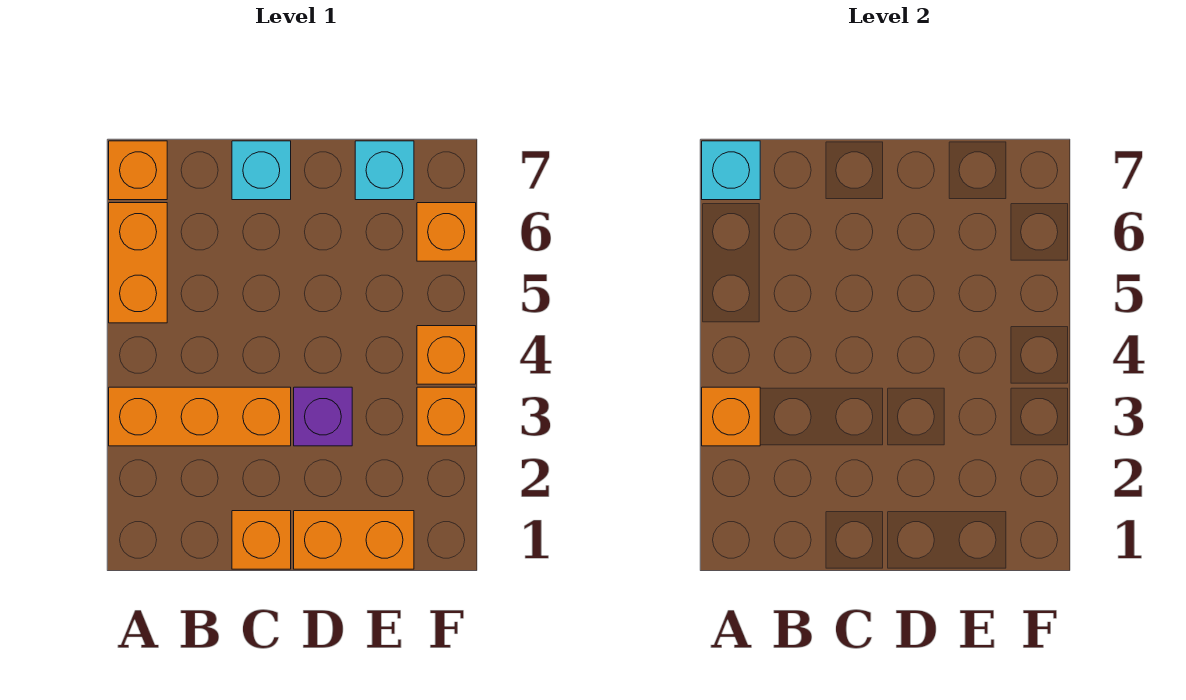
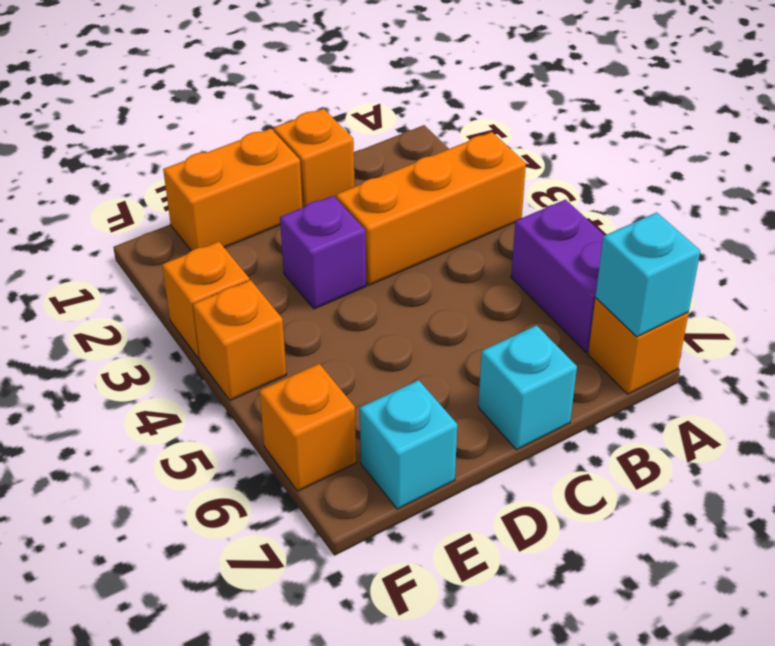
orange brick A3 level 2 -> none
orange brick A5:A6 level 1 -> purple brick A5:A6 level 1

